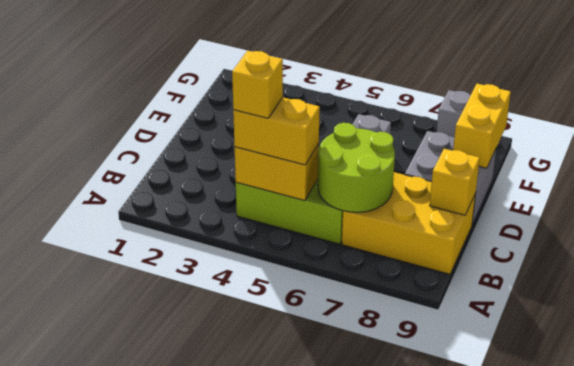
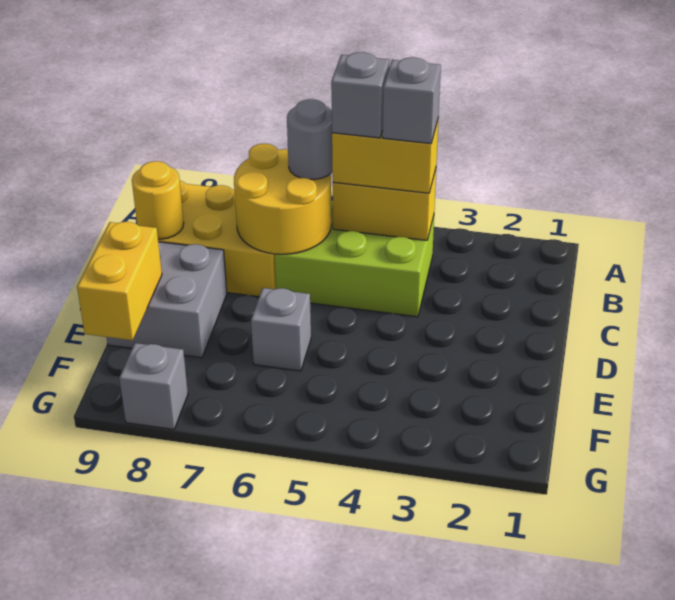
yellow brick B4 level 4 -> grey brick B4 level 4
none -> grey brick B5 level 4
lime round brick B6:C7 level 2 -> yellow round brick B6:C7 level 2
none -> grey round brick B6 level 3
yellow brick C9 level 2 -> yellow round brick C9 level 2

